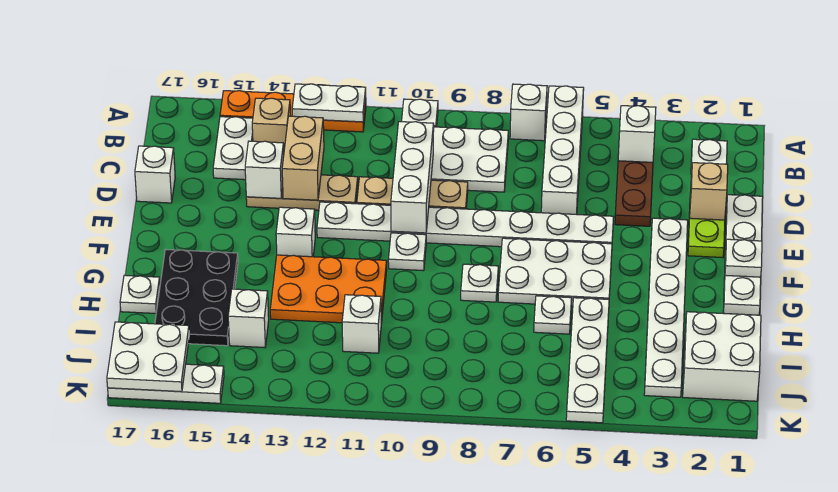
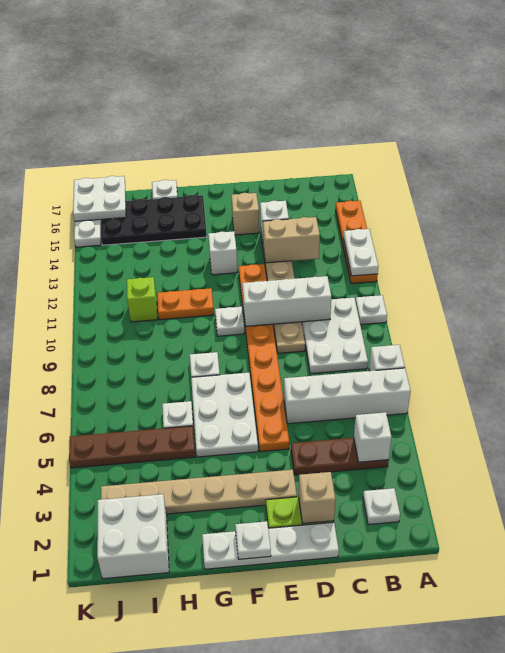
tan brick B14 level 1 -> tan brick E15 level 1
white plate B15:C15 level 1 -> none
white brick D17 level 1 -> none
white plate E3:J3 level 1 -> tan plate E3:J3 level 1
white plate E5:E12 level 1 -> orange plate E5:E12 level 1
orange plate G11:H13 level 1 -> orange plate G11:H11 level 1
black plate G15:I16 level 1 -> black plate G15:J16 level 1
white plate H5:K5 level 1 -> brown plate H5:K5 level 1
white brick I11 level 1 -> lime brick I11 level 1
white brick I14 level 1 -> none

